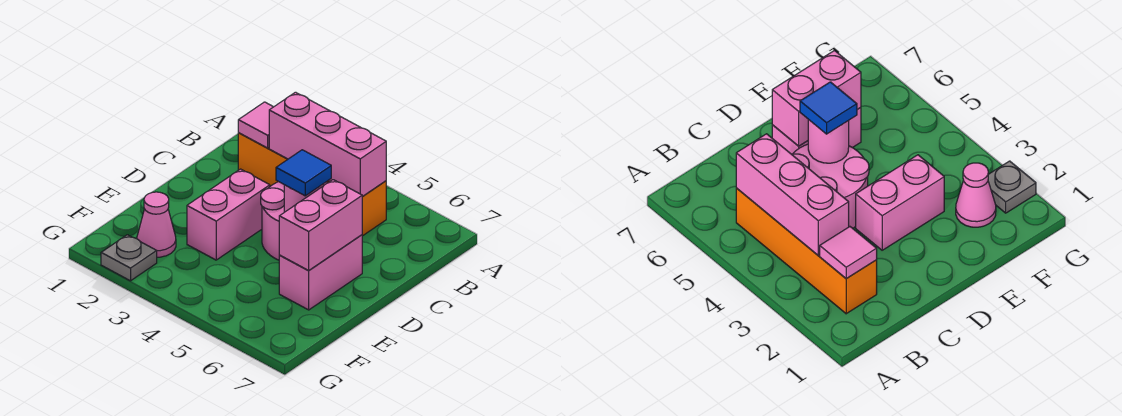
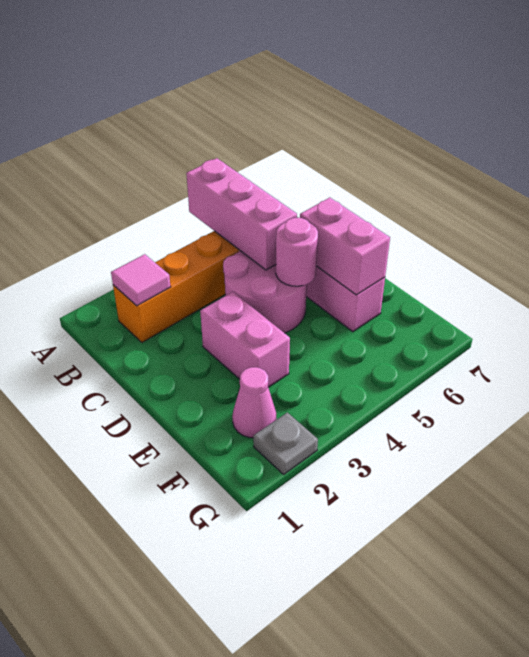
pink brick B3:B5 level 2 -> pink brick A5:C5 level 2
blue tile D5 level 3 -> none

